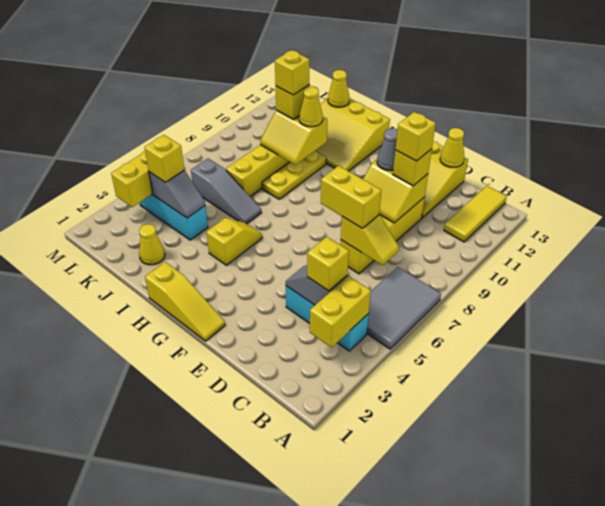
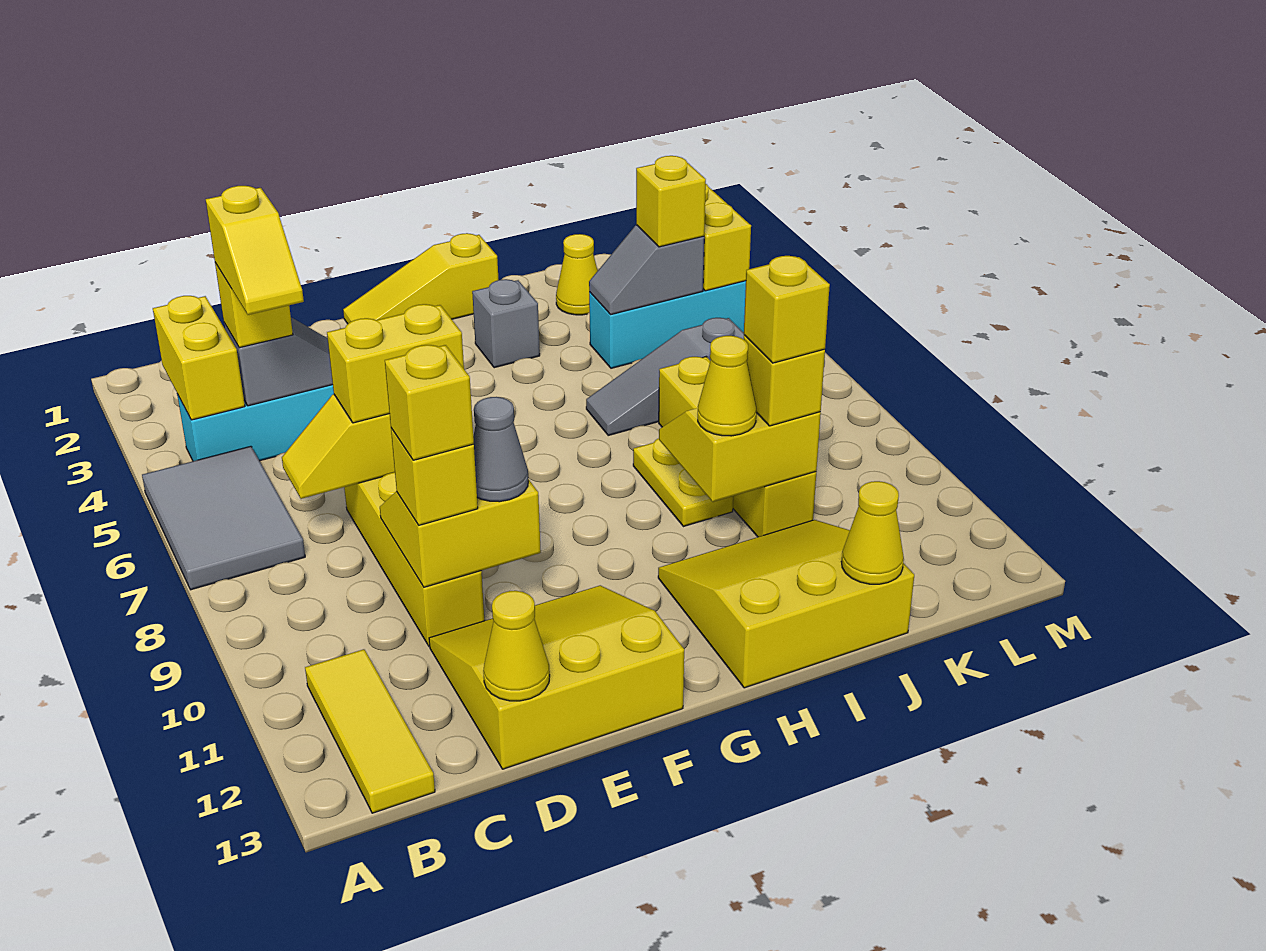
none -> grey brick H3 level 1
yellow slope H4:H5 level 1 top 4 -> yellow slope C4:C5 level 4 top 4
yellow plate I8:I10 level 1 -> yellow plate I8:I9 level 1

